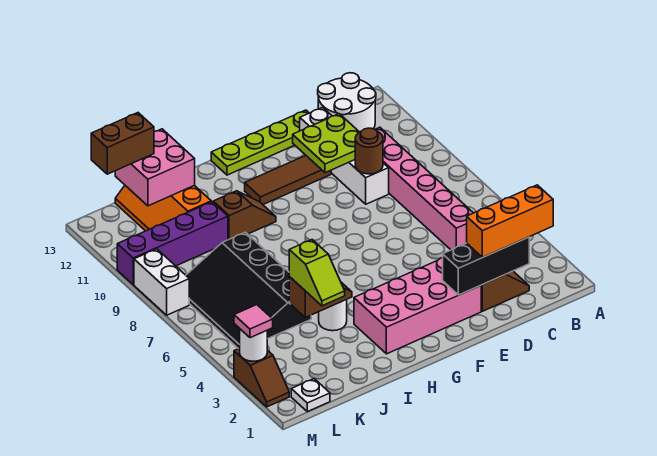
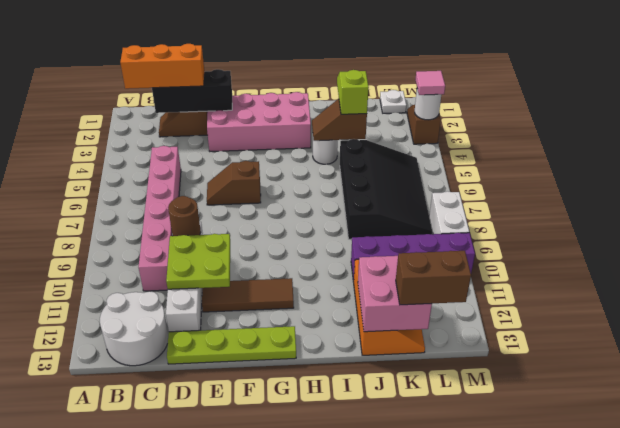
brown slope H10:I10 level 1 top I -> brown slope E6:F6 level 1 top F

